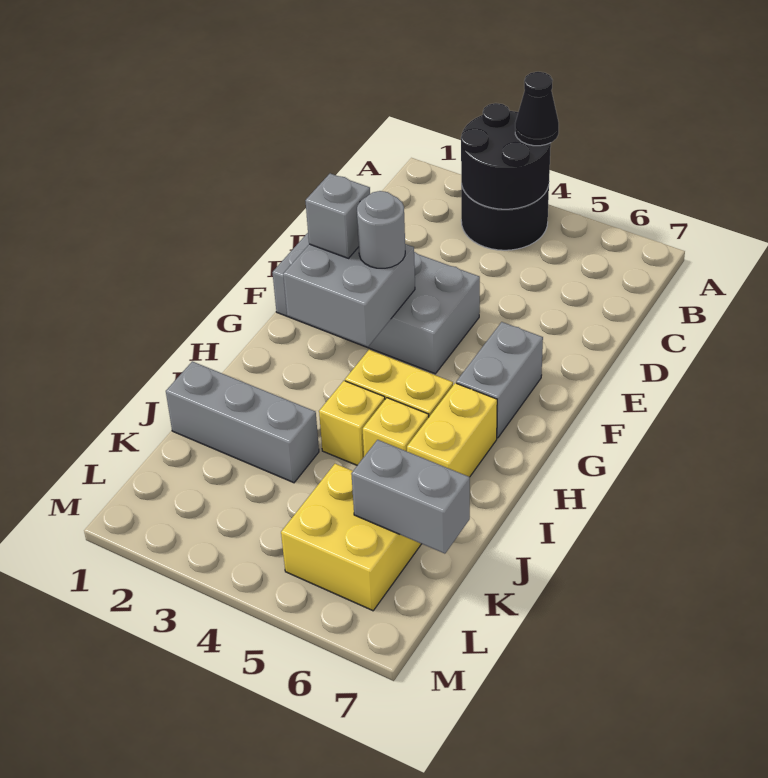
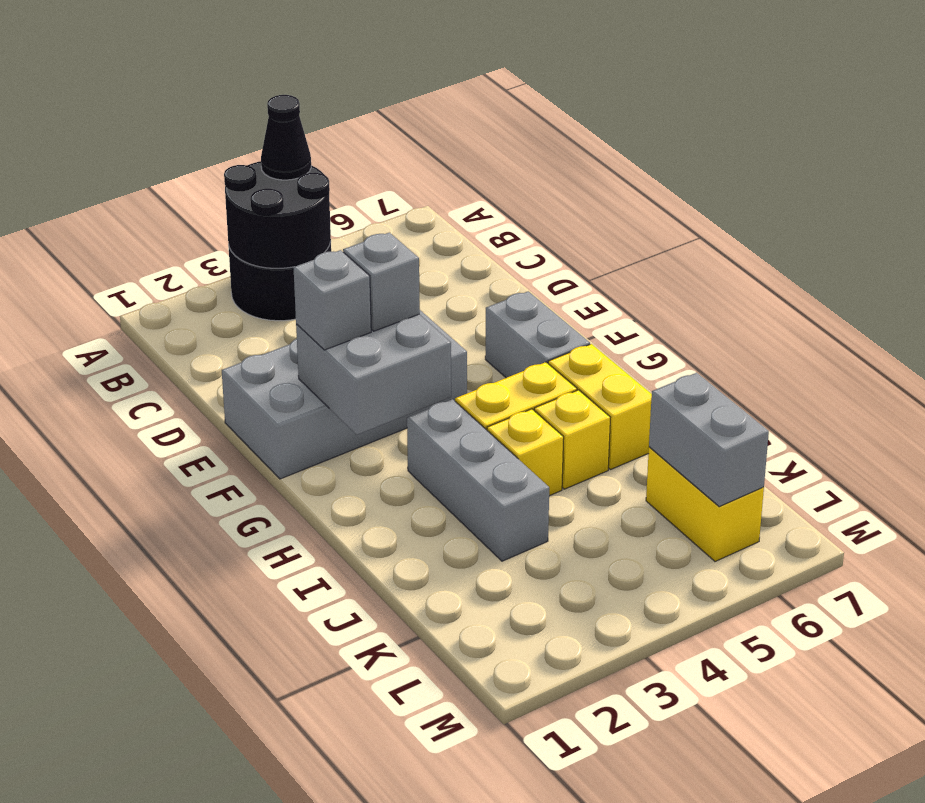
grey round brick F3 level 3 -> grey brick F3 level 3
grey brick J1:J3 level 1 -> grey brick H3:J3 level 1
yellow brick K5:L6 level 1 -> yellow brick K6:L6 level 1
grey brick K6:K7 level 2 -> grey brick K6:L6 level 2

